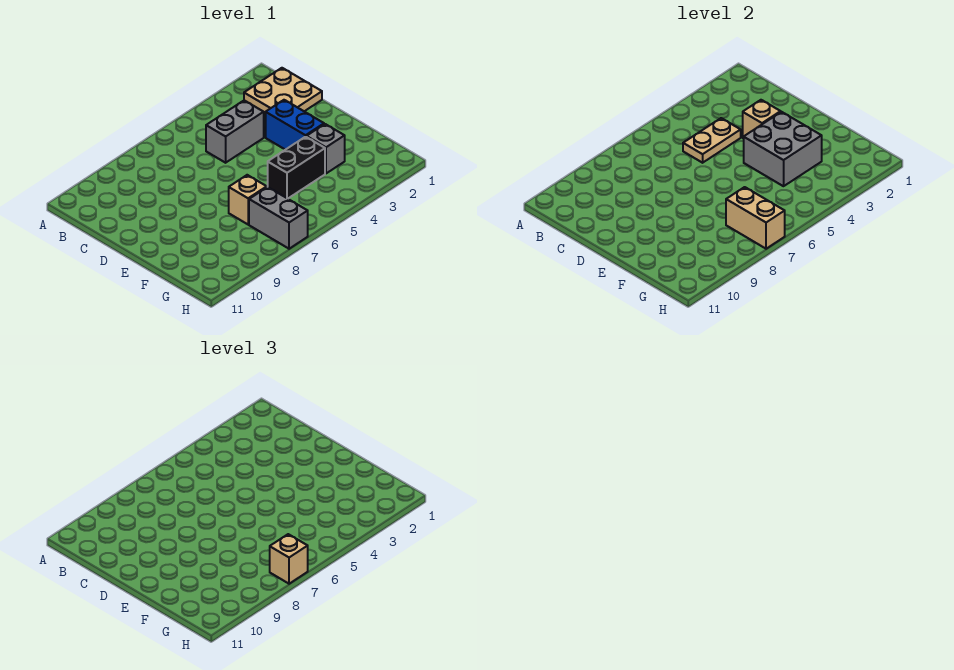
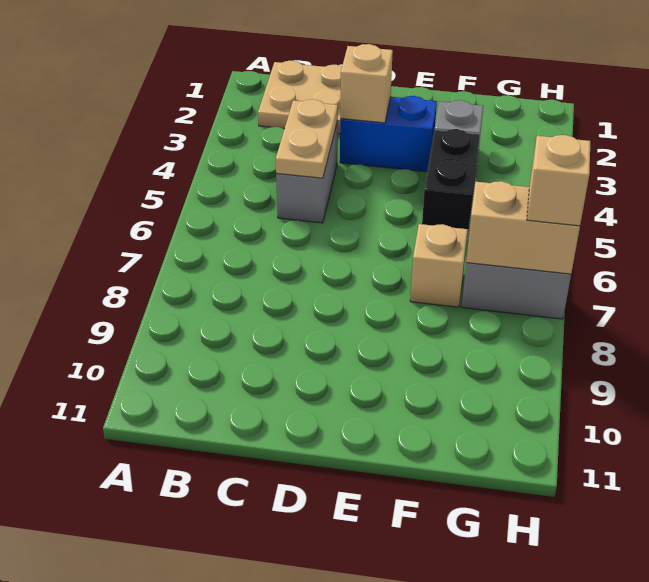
grey brick E3:F4 level 2 -> none

